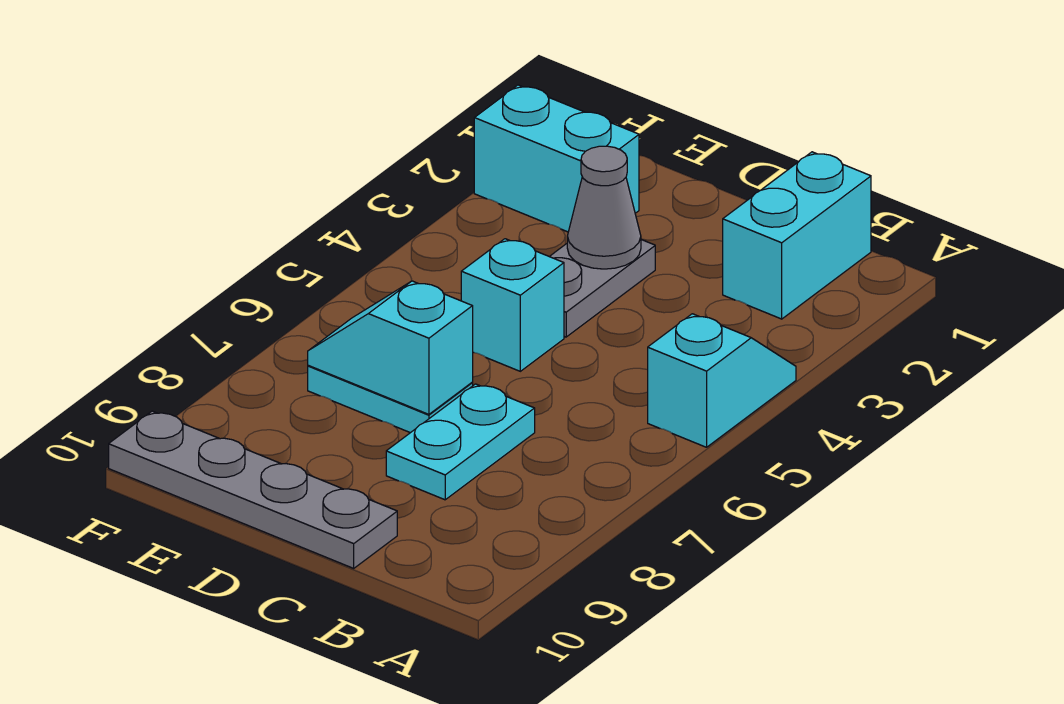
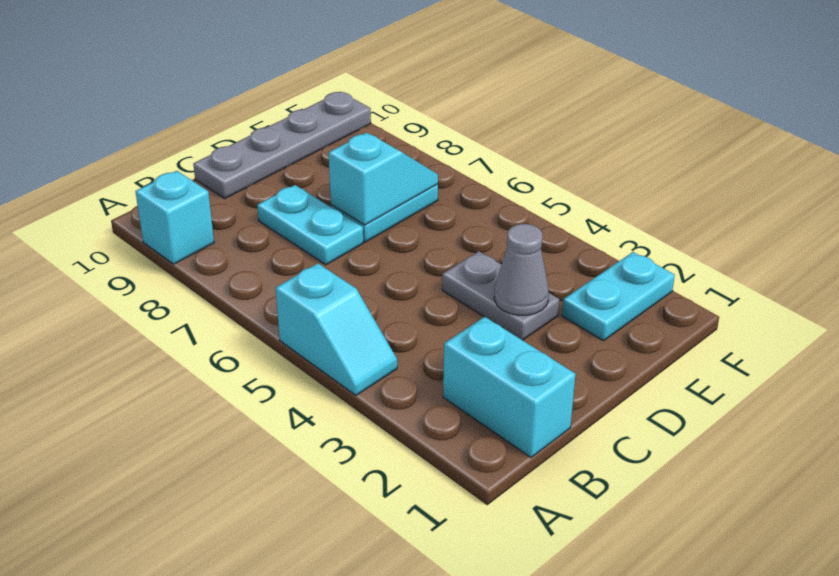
cyan brick D5 level 1 -> cyan brick A9 level 1
cyan brick E2:F2 level 1 -> cyan plate E2:F2 level 1

